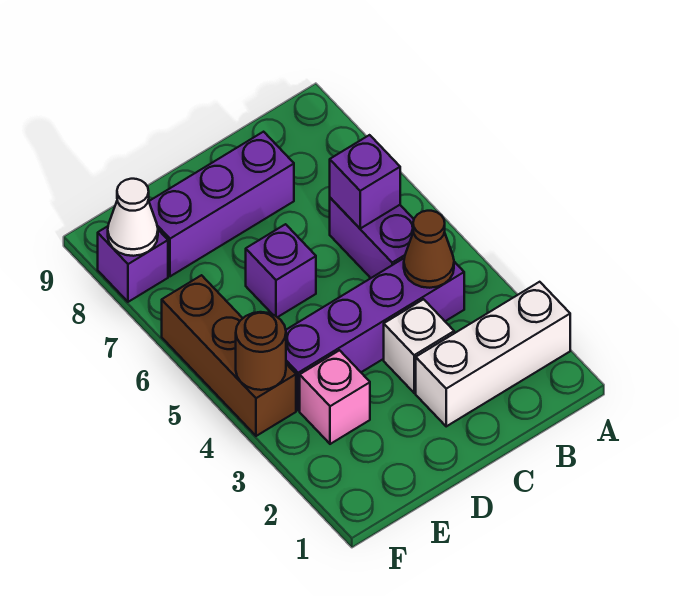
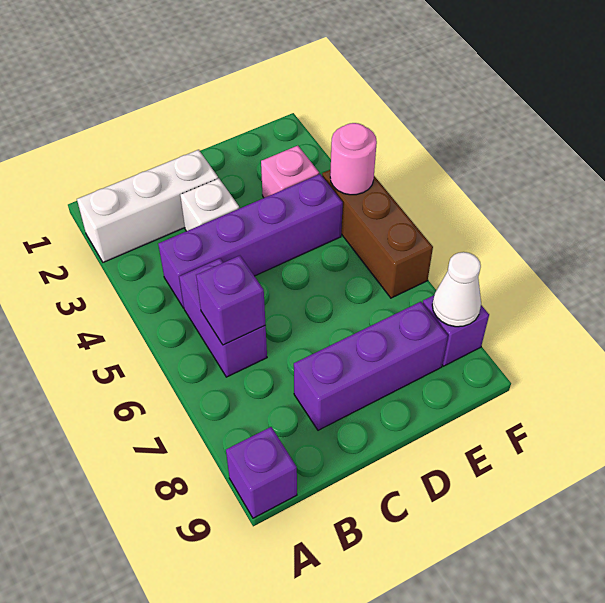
brown cone B4 level 2 -> none
purple brick D6 level 1 -> purple brick A9 level 1
brown round brick F4 level 2 -> pink round brick F4 level 2

